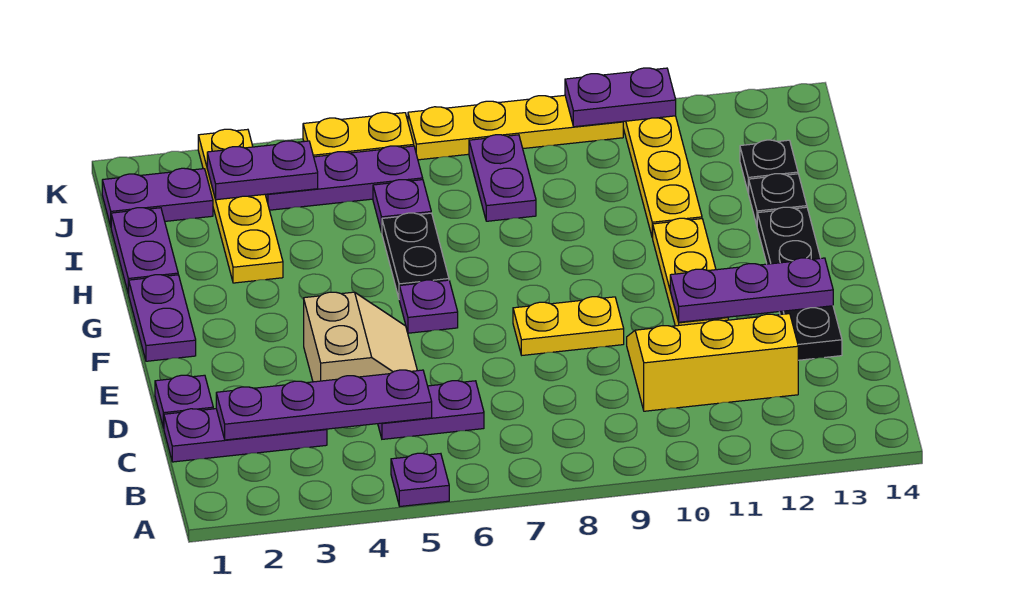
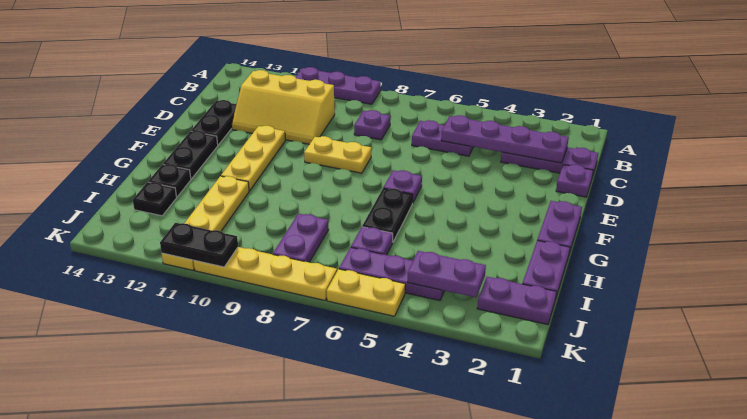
purple plate A5 level 1 -> purple plate C8 level 1
tan slope D4:E5 level 1 top 4 -> none
purple plate E11:E13 level 2 -> purple plate A9:A11 level 1
yellow plate H3:K3 level 1 -> none
purple plate K10:K11 level 2 -> black plate K10:K11 level 2

